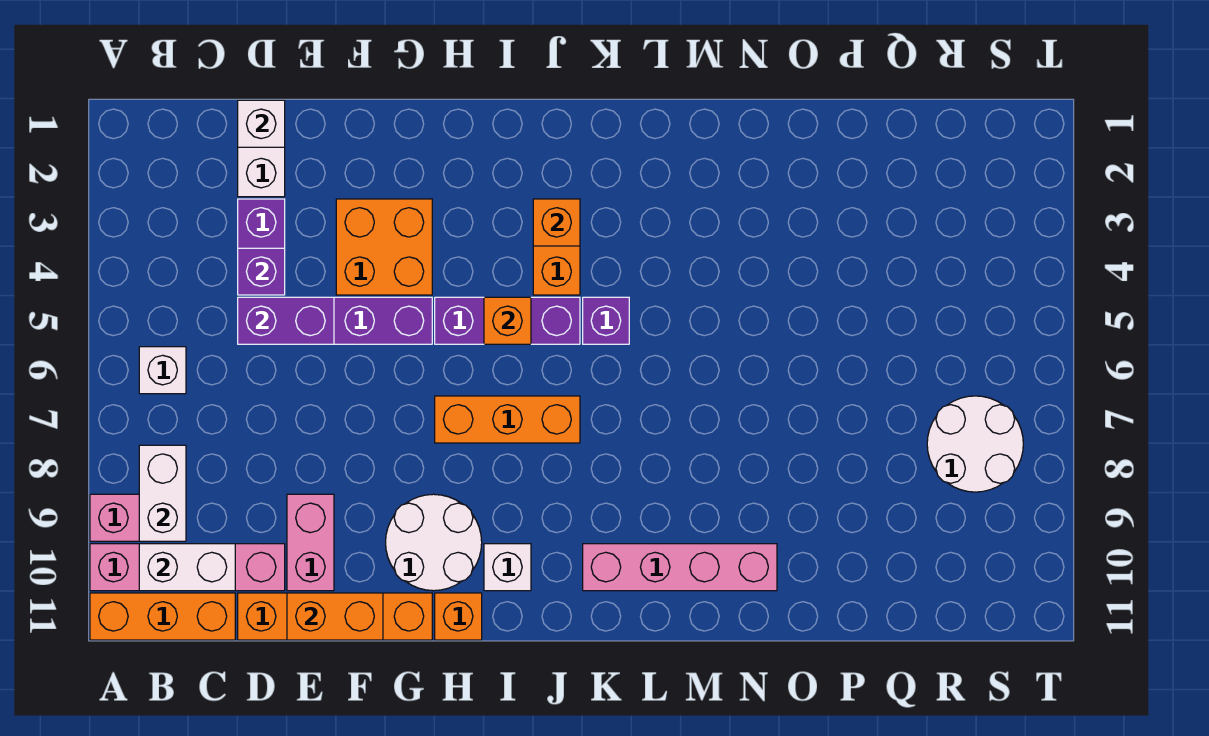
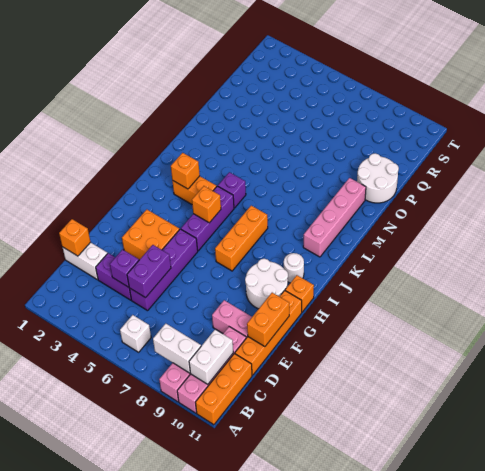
white brick D1 level 2 -> orange brick D1 level 2
white brick I10 level 1 -> white round brick I10 level 1
white round brick R7:S8 level 1 -> white round brick O10:P11 level 1

